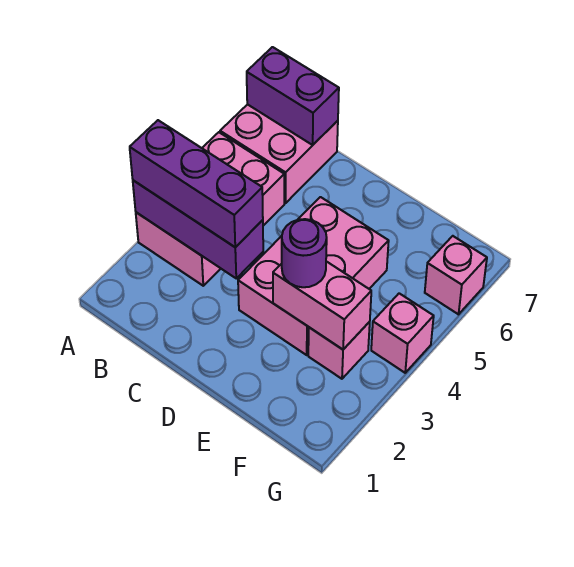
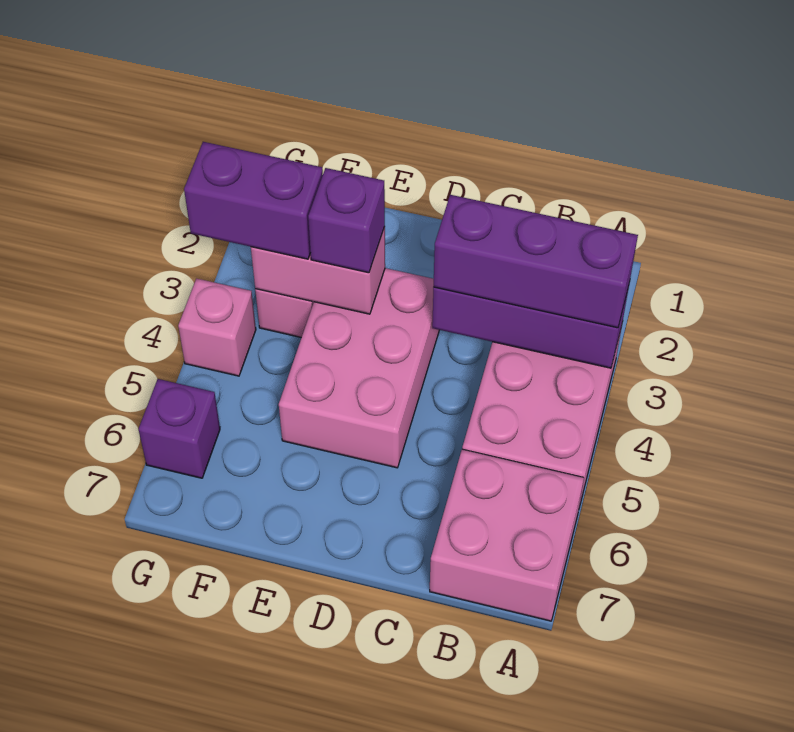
purple brick A7:B7 level 2 -> purple brick F3:G3 level 3
purple round brick E3 level 3 -> purple brick E3 level 3
pink brick G6 level 1 -> purple brick G6 level 1

